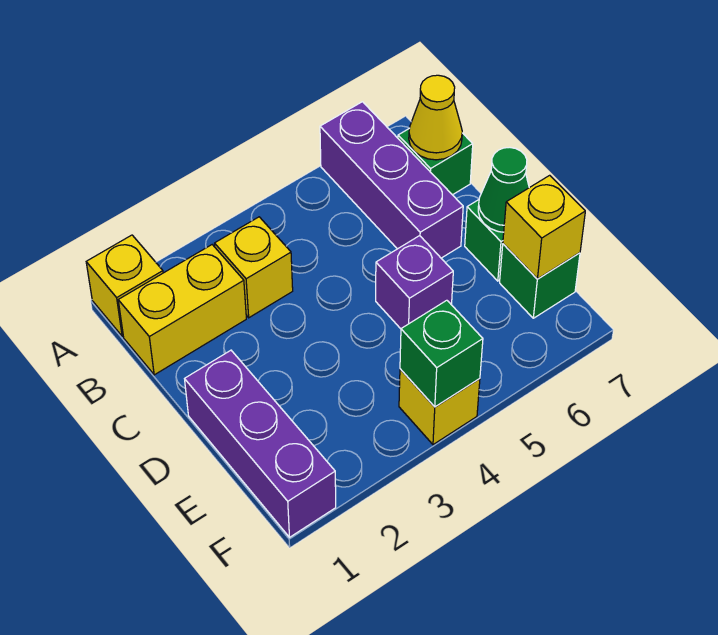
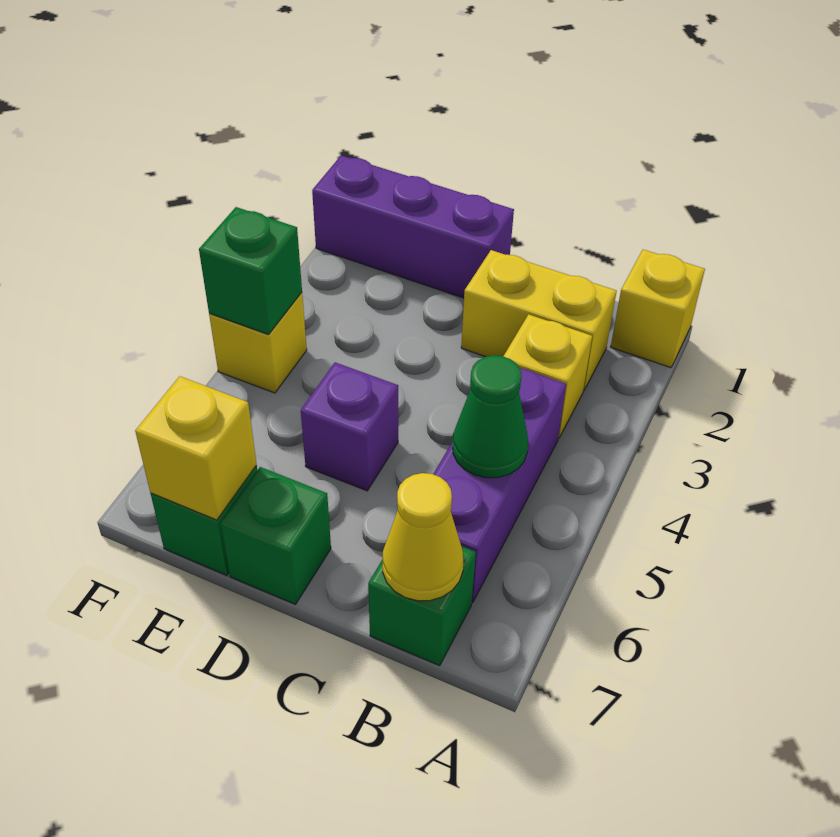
purple brick A6:C6 level 1 -> purple brick B4:B6 level 1
yellow brick B1:B2 level 1 -> yellow brick B2:C2 level 1
green cone D7 level 2 -> green cone B5 level 2

